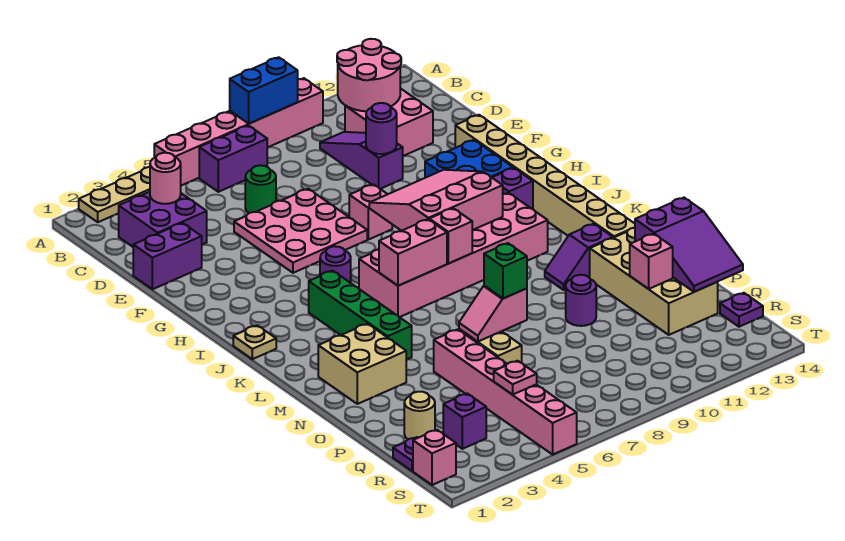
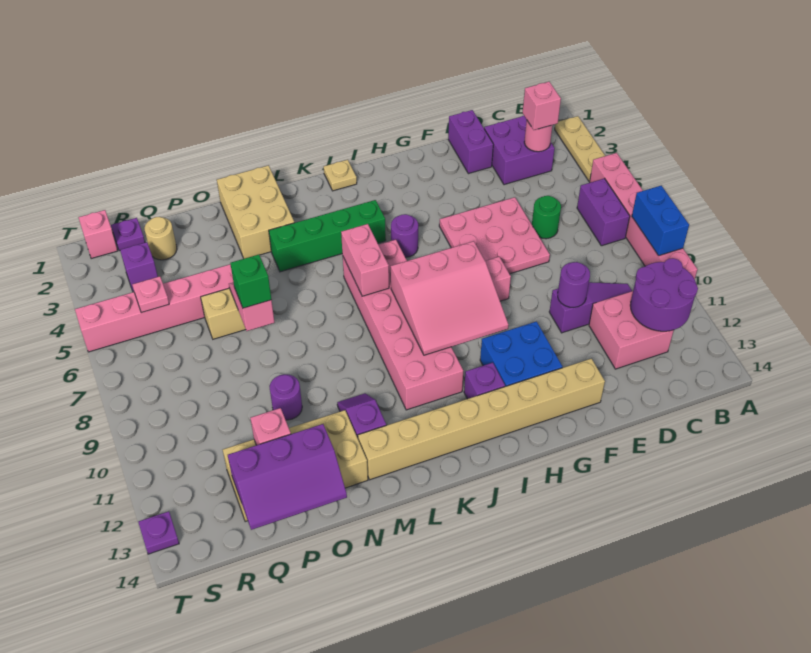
pink round brick B11:C12 level 2 -> purple round brick B11:C12 level 2
pink slope H8:J10 level 2 top J -> pink slope H8:J10 level 2 top 8
pink brick K8 level 2 -> pink brick C3 level 3
tan brick M2:N3 level 1 -> tan brick M1:N3 level 1
purple slope O13:Q14 level 2 top O -> purple slope O13:Q14 level 2 top 13
purple plate R14 level 1 -> purple plate T13 level 1

